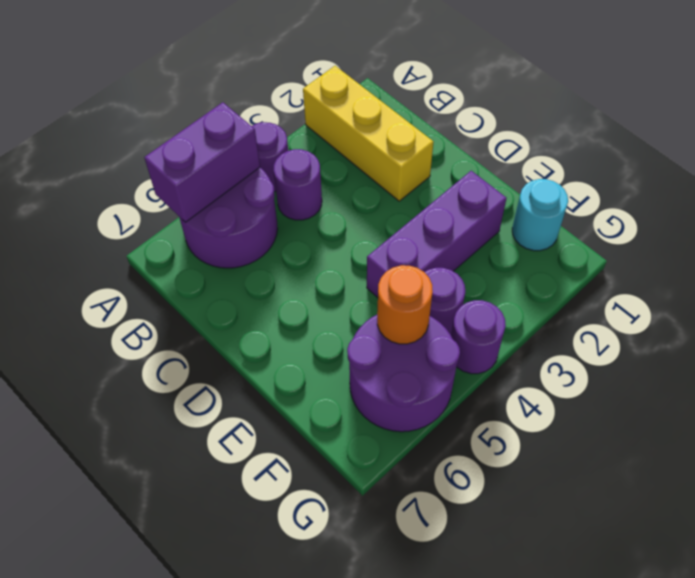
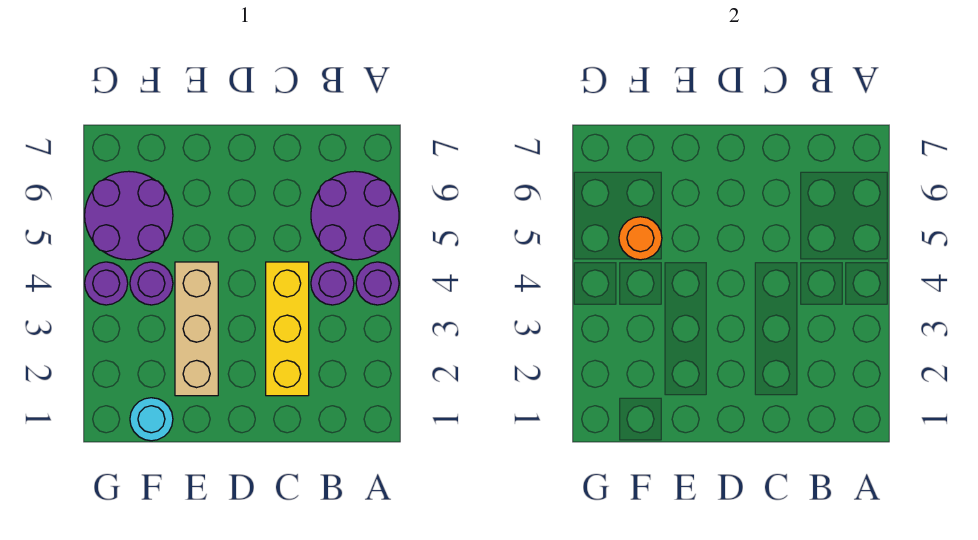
yellow brick A2:C2 level 1 -> yellow brick C2:C4 level 1
purple brick A5:A6 level 2 -> none
purple brick E2:E4 level 1 -> tan brick E2:E4 level 1

